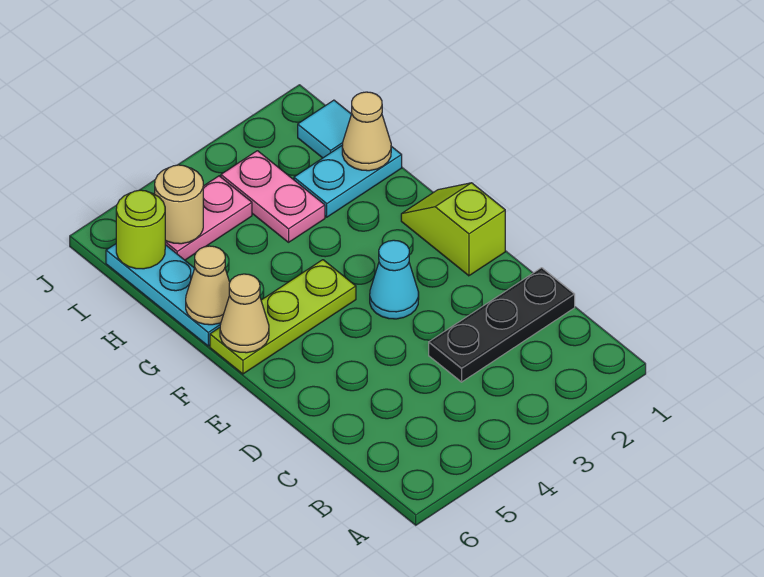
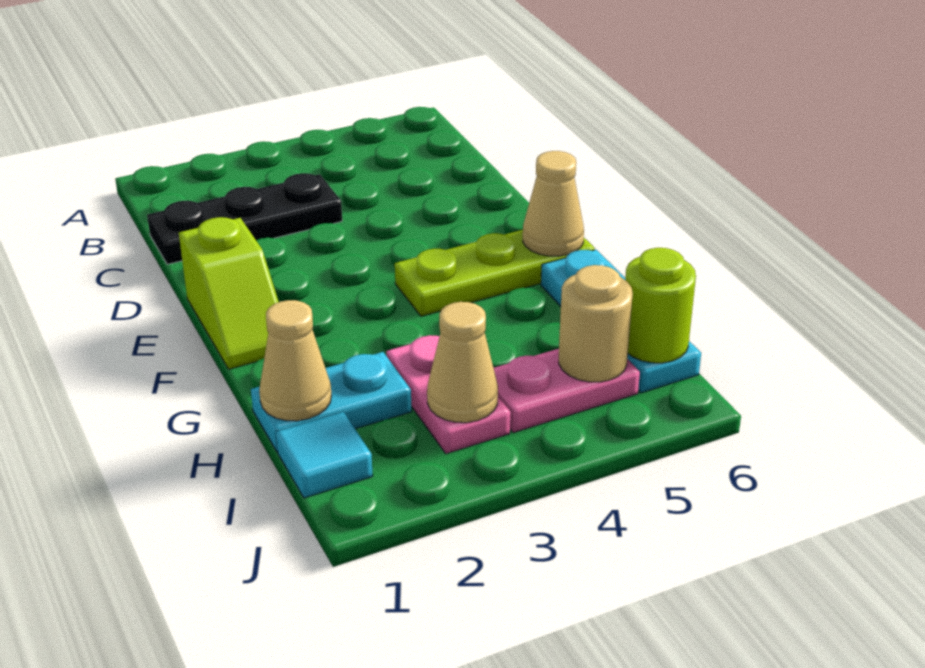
cyan cone E3 level 1 -> none
tan cone G6 level 2 -> tan cone I3 level 2

